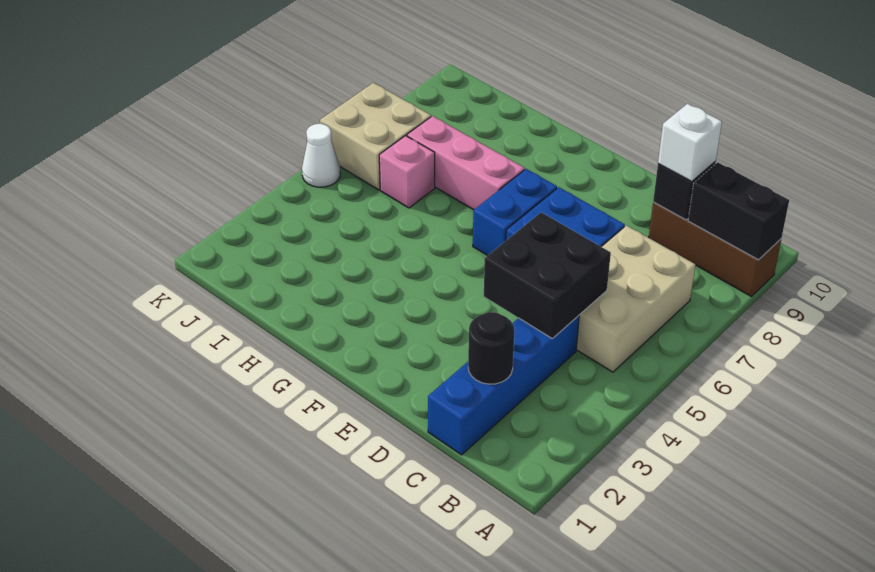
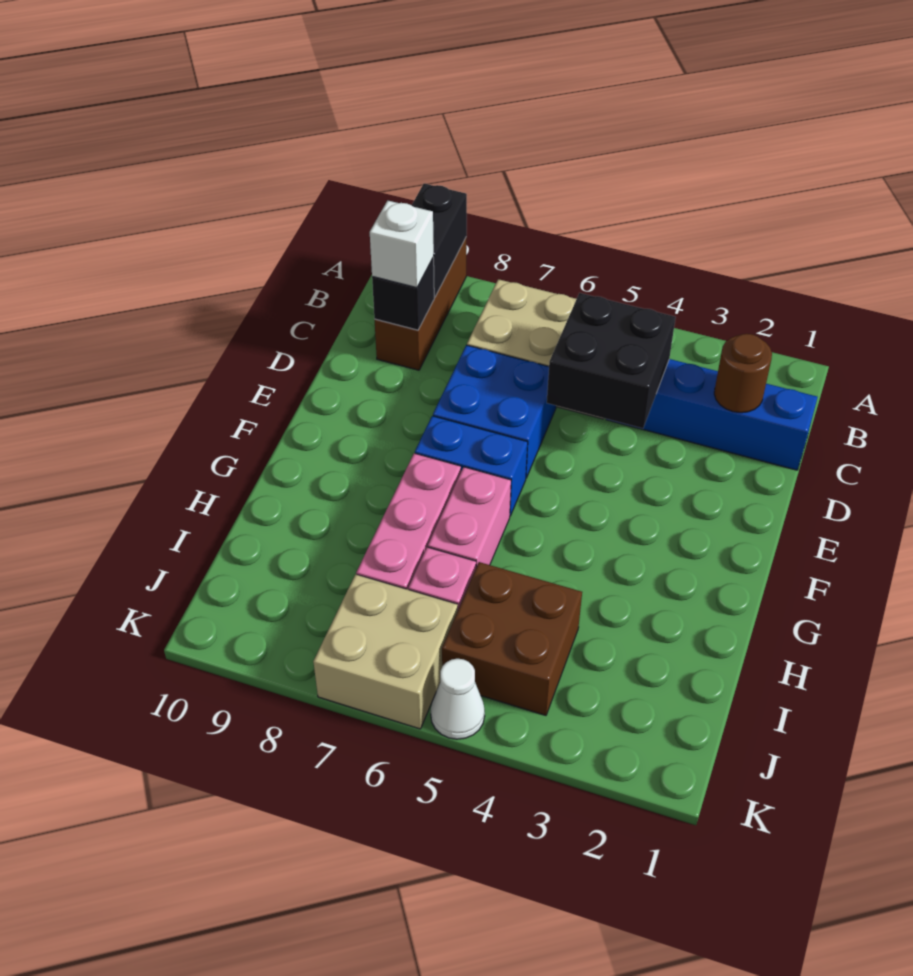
black round brick C2 level 2 -> brown round brick C2 level 2
none -> pink brick G6:H6 level 1
none -> brown brick I4:J5 level 1

